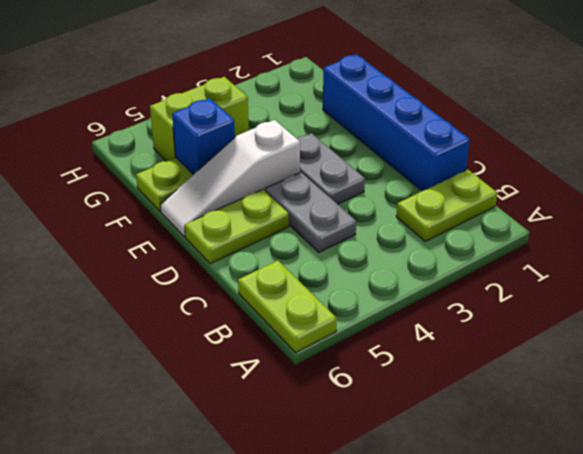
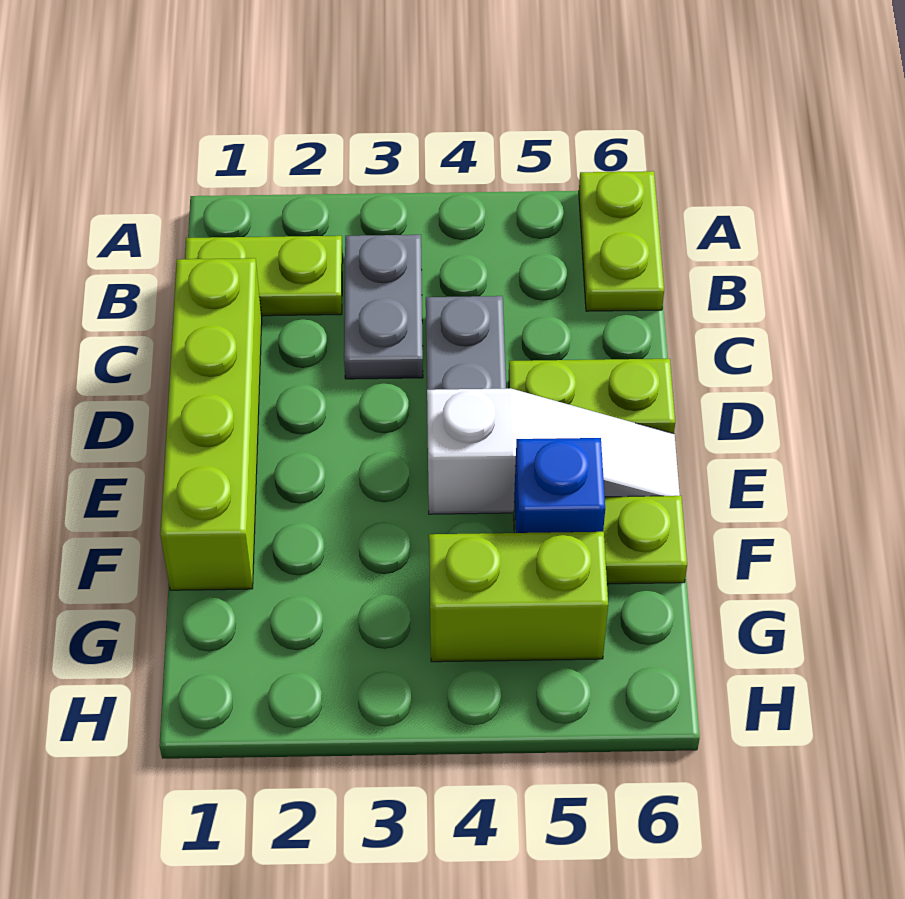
blue brick C1:F1 level 1 -> lime brick C1:F1 level 1
grey plate D3:E3 level 1 -> grey plate B3:C3 level 1

